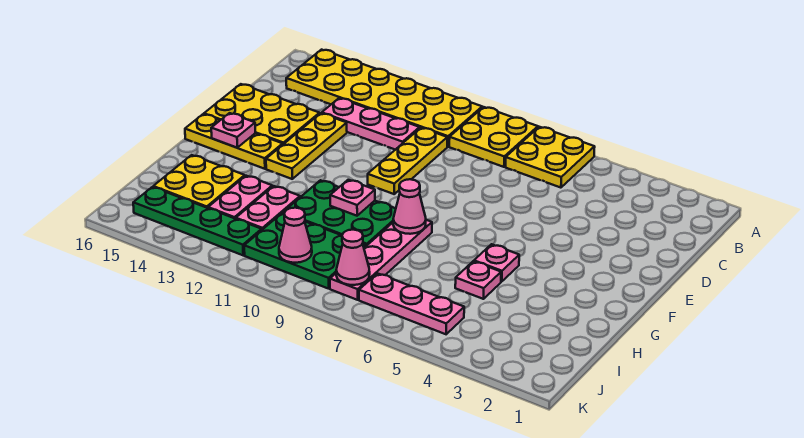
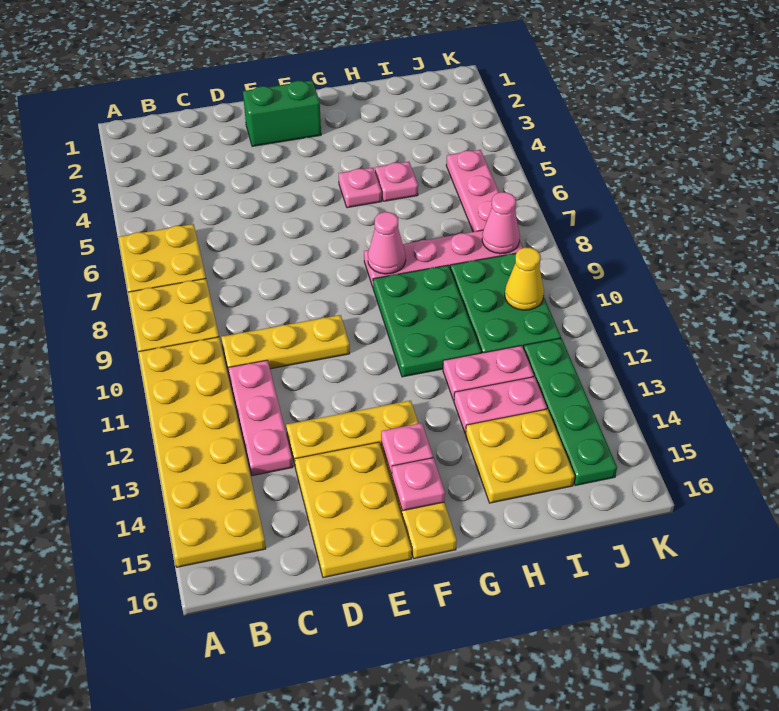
none -> green brick E2:F2 level 1
pink plate G10 level 2 -> pink plate F14 level 2
pink cone J10 level 2 -> yellow cone J10 level 2

